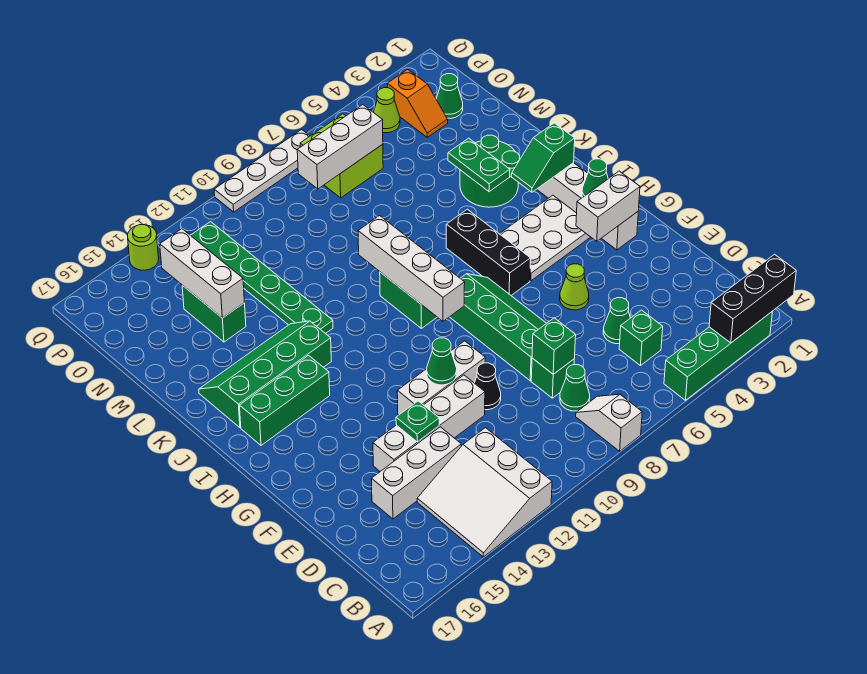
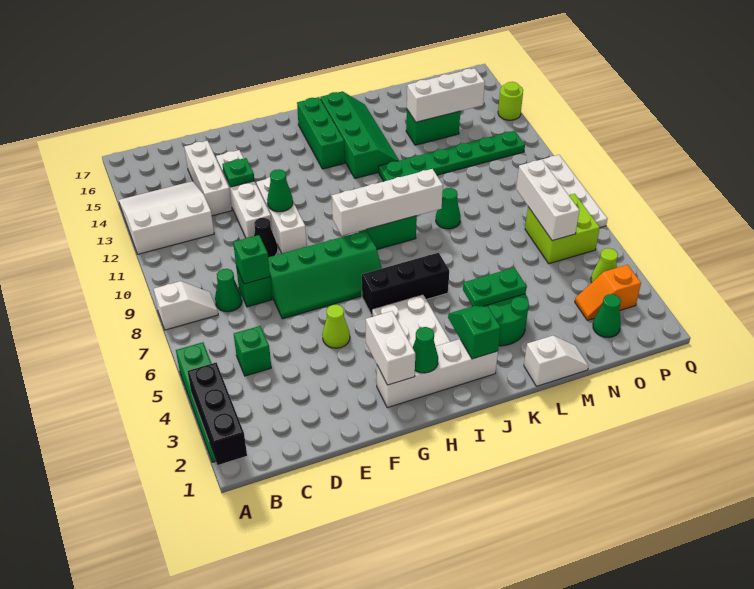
green cone D5 level 1 -> green cone L9 level 1
none -> white slope L1:M1 level 1 top L

